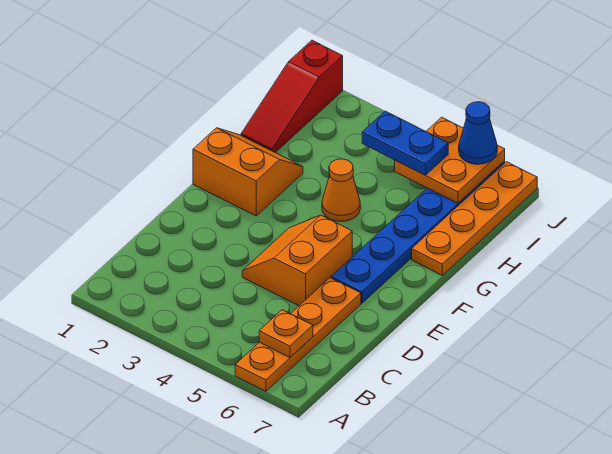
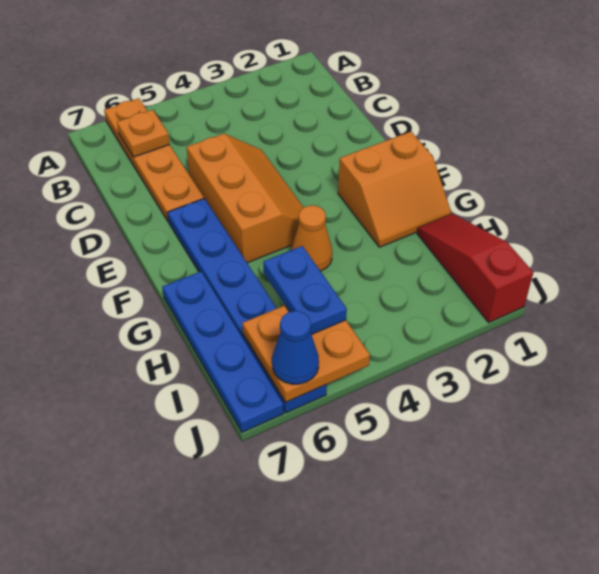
orange slope D4:E5 level 1 top 5 -> orange slope D4:F5 level 1 top 5
orange plate G7:J7 level 1 -> blue plate G7:J7 level 1
blue plate I4:I5 level 3 -> blue plate H5:I5 level 3

